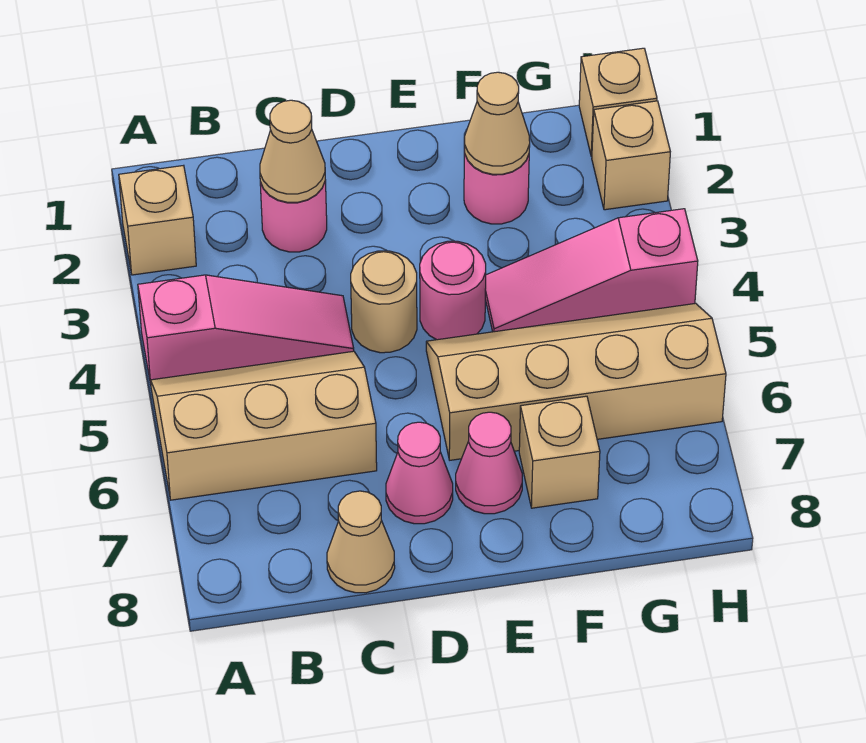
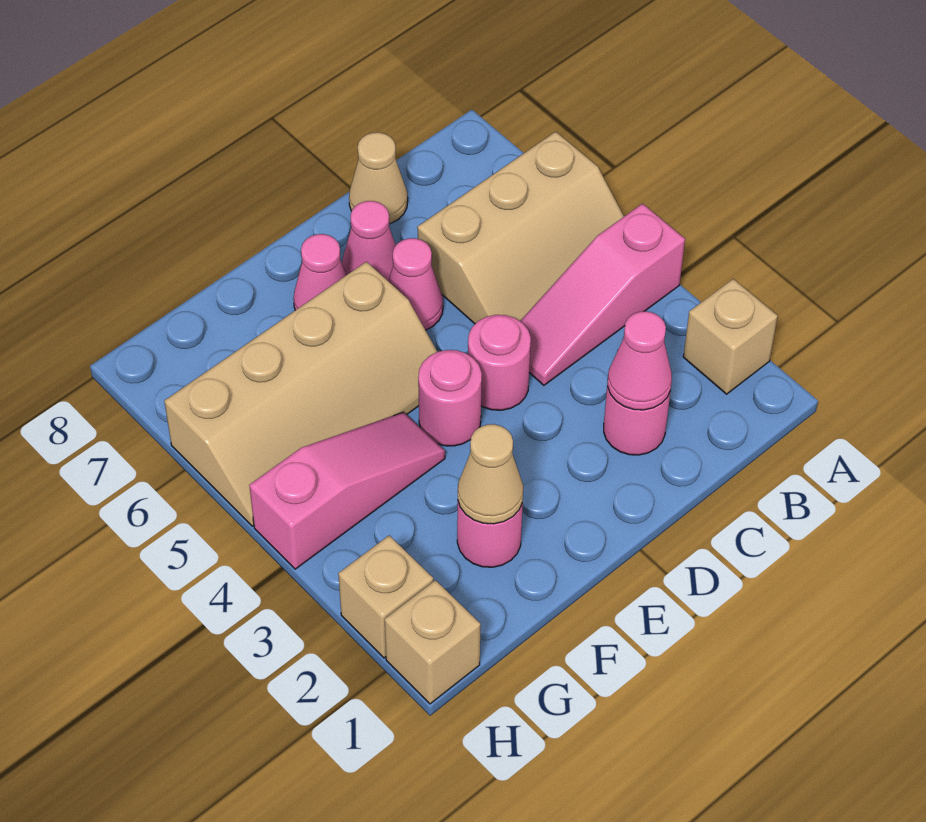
tan cone C2 level 2 -> pink cone C2 level 2
tan round brick D4 level 1 -> pink round brick D4 level 1
none -> pink cone D6 level 1
tan brick F7 level 1 -> none

